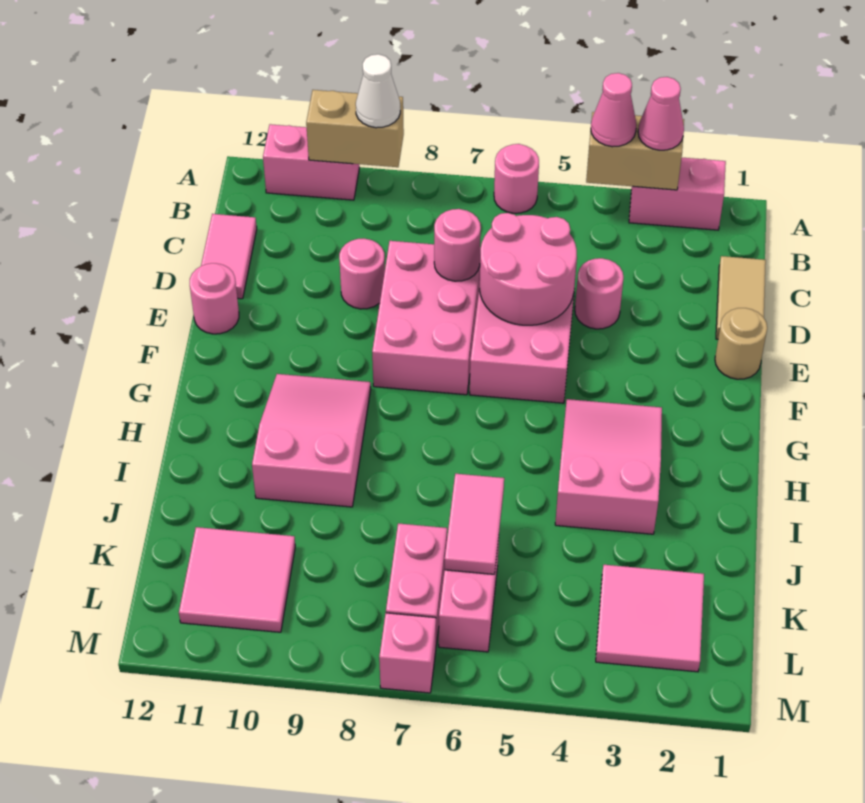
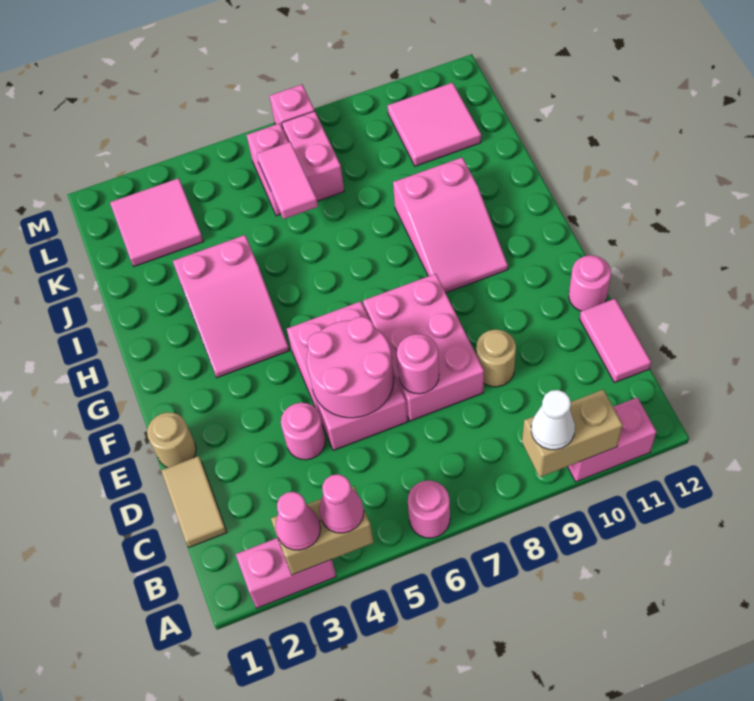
pink round brick D9 level 1 -> tan round brick D9 level 1

